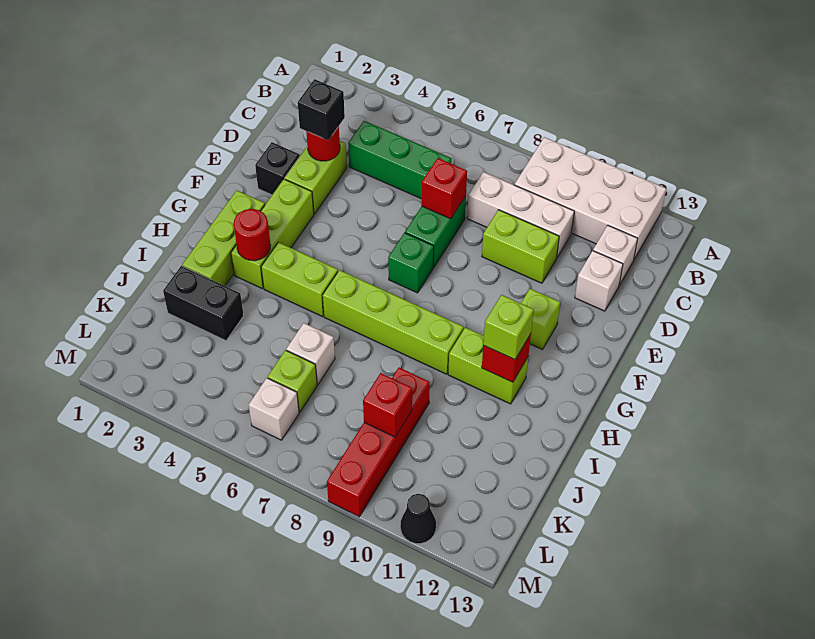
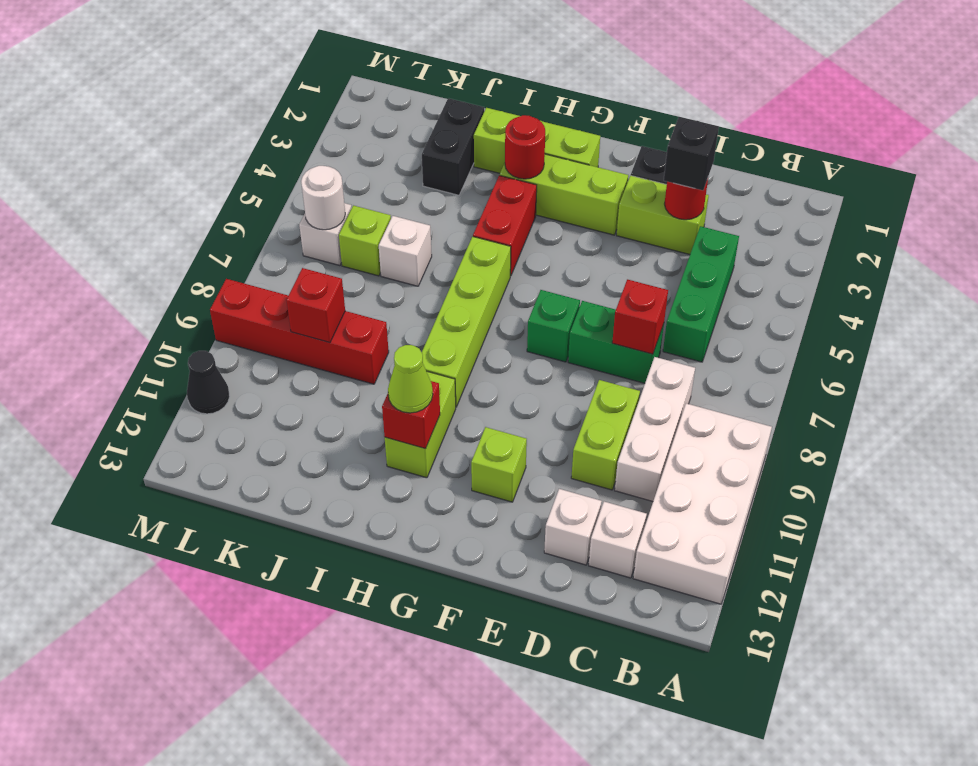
lime brick H4:H5 level 1 -> red brick H4:H5 level 1
lime brick H11 level 3 -> lime cone H11 level 3
none -> white round brick L6 level 2

